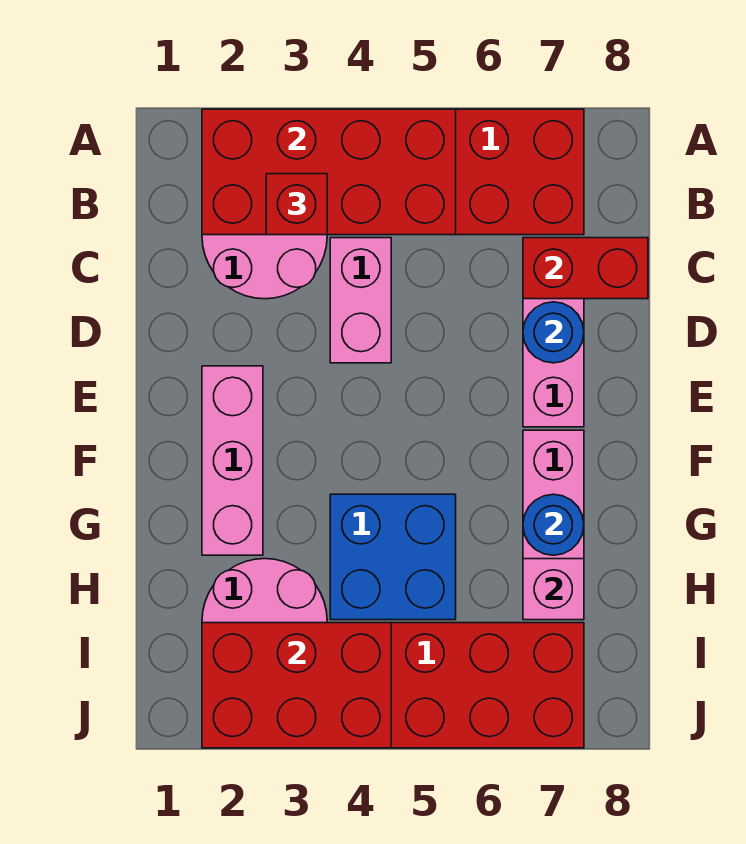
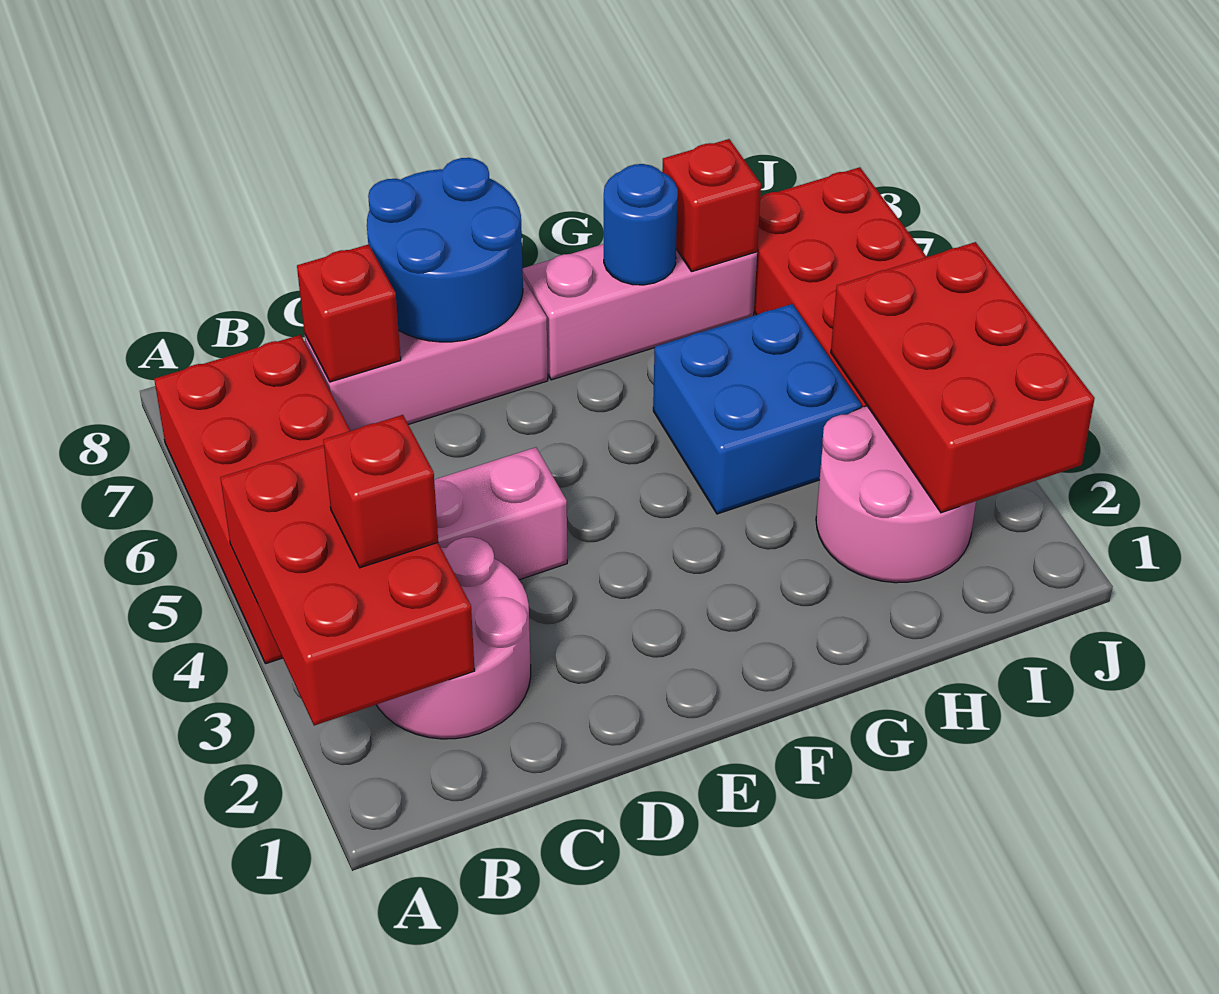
red brick A2:B5 level 2 -> red brick A2:B4 level 2
red brick C7:C8 level 2 -> red brick C7 level 2
blue round brick D7 level 2 -> blue round brick D7:E8 level 2
pink brick E2:G2 level 1 -> none
pink brick H7 level 2 -> red brick H7 level 2

